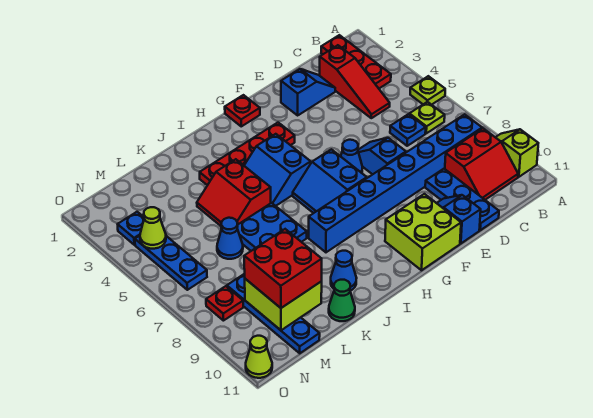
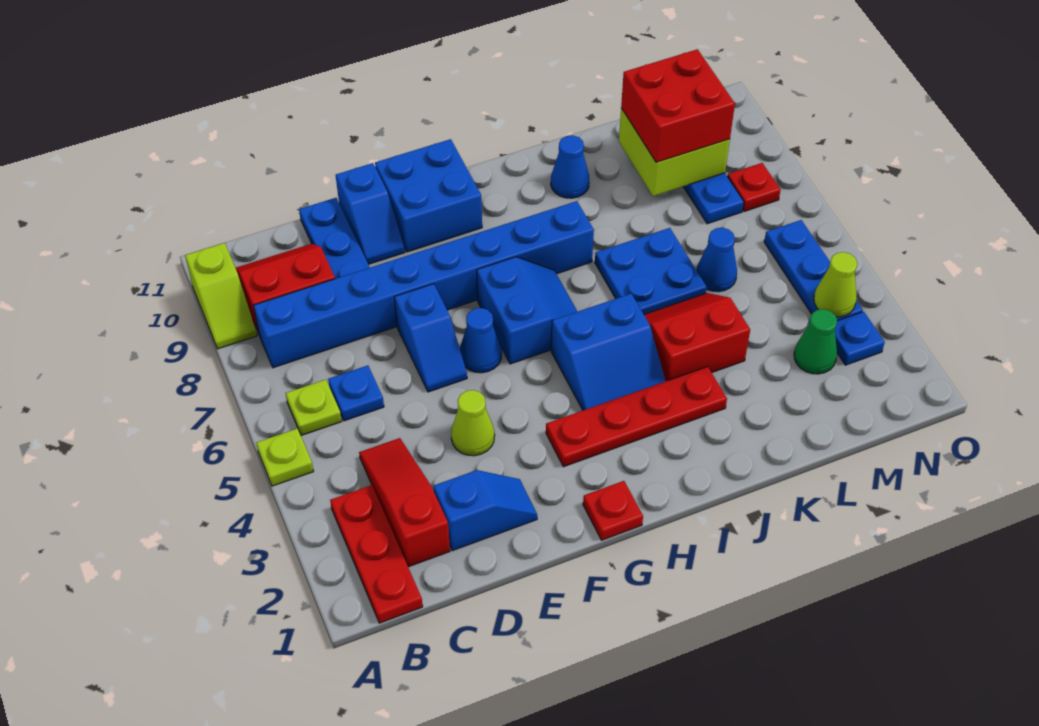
blue slope D2:E2 level 1 top E -> blue slope D2:E2 level 1 top D
lime brick F10:G11 level 1 -> blue brick F10:G11 level 1
blue slope H4:I5 level 1 top H -> blue slope H4:I5 level 1 top 5
red slope J4:K5 level 1 top J -> red slope J4:K5 level 1 top 4
green cone K11 level 1 -> green cone M3 level 1
lime cone O11 level 1 -> lime cone E4 level 1

